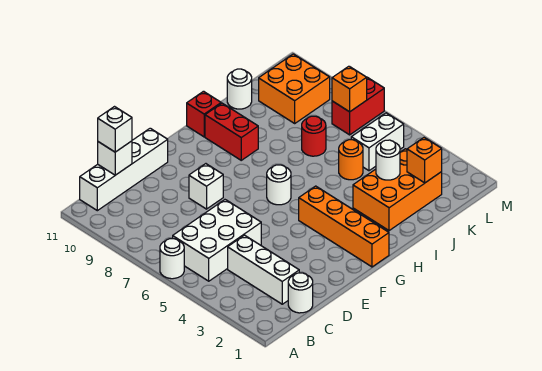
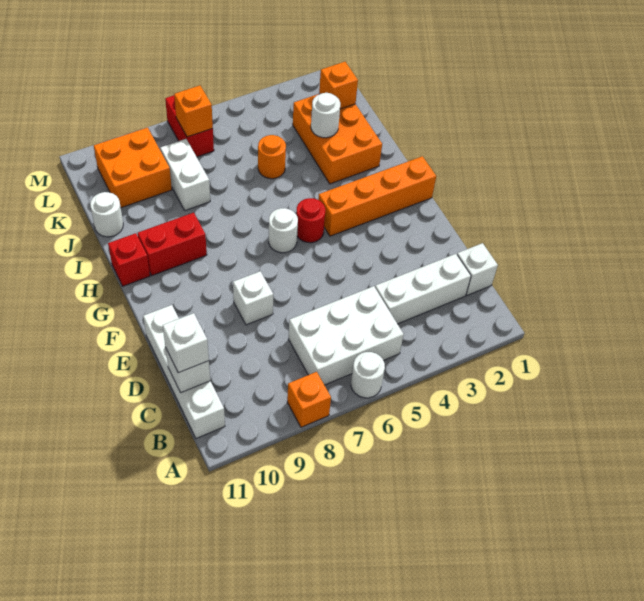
none -> orange brick A8 level 1
white brick B5:D6 level 1 -> white brick B5:C7 level 1
white round brick C1 level 1 -> white brick C1 level 1
red round brick J7 level 1 -> red round brick G5 level 1
white brick K5:L5 level 1 -> white brick J8:K8 level 1

